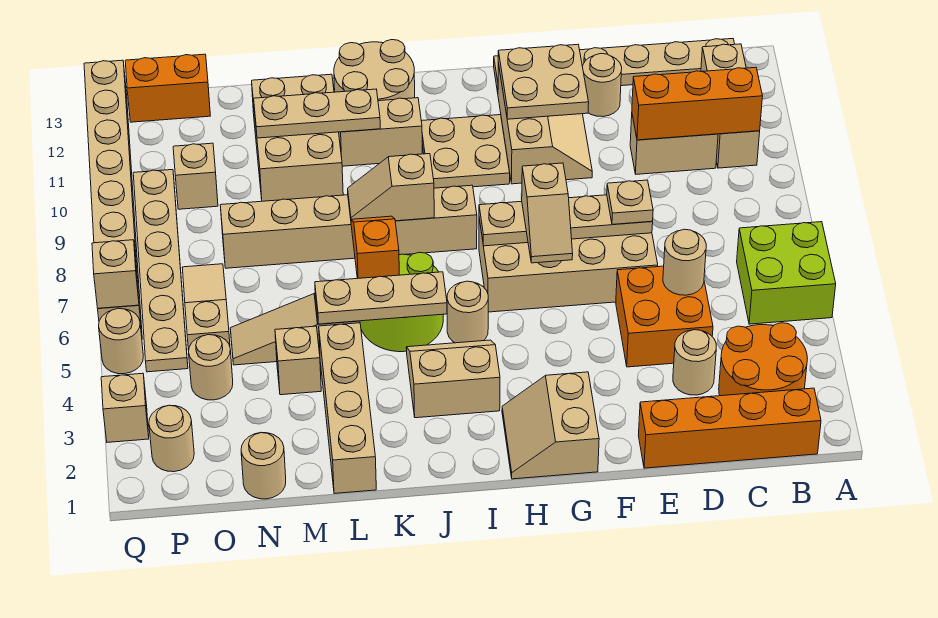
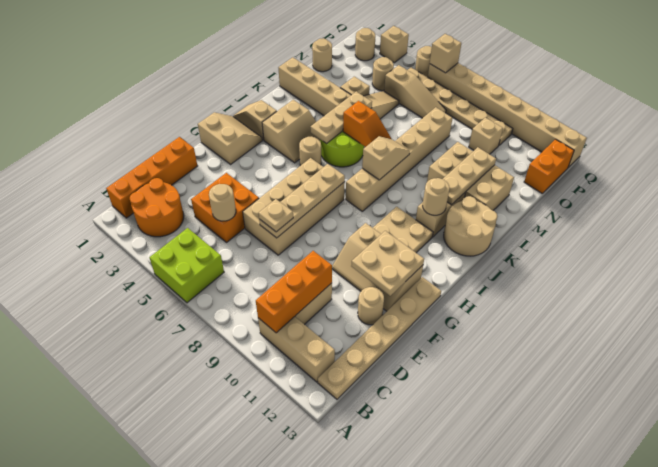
tan round brick D3 level 1 -> tan round brick J11 level 2
tan slope G6:G7 level 3 top 7 -> tan slope I1:I2 level 1 top 2

